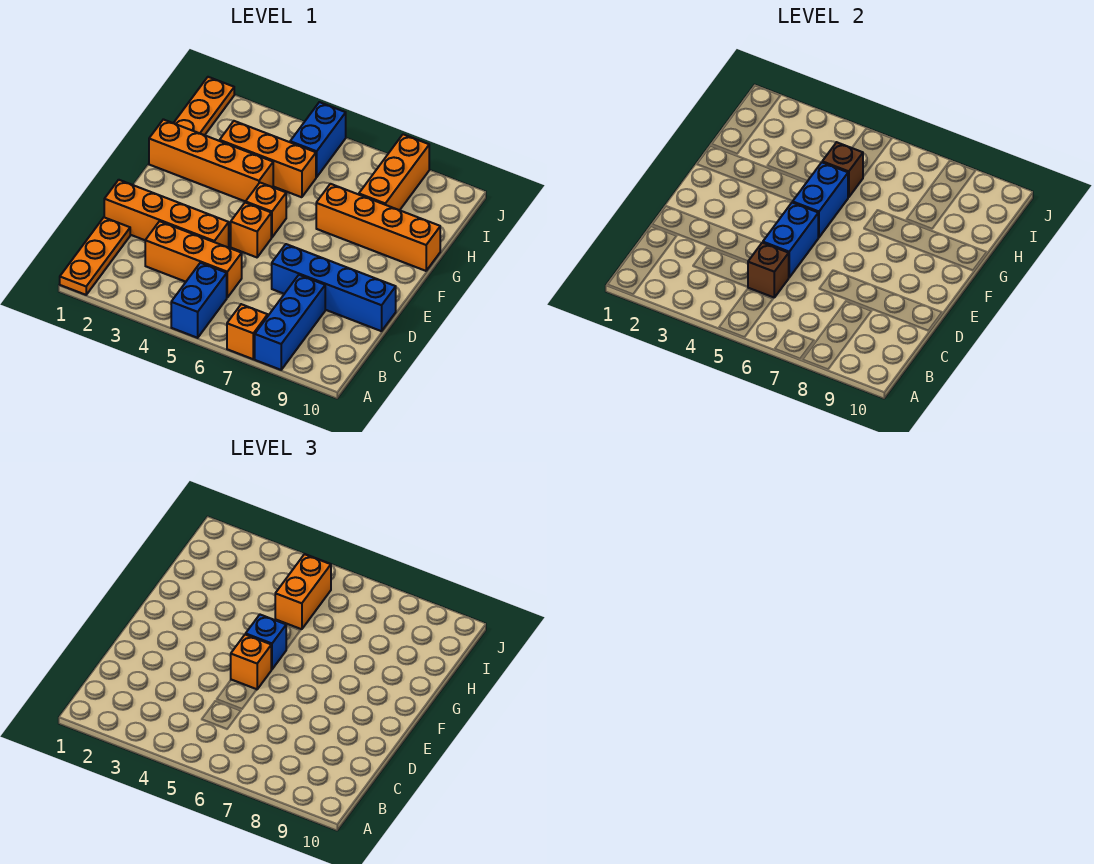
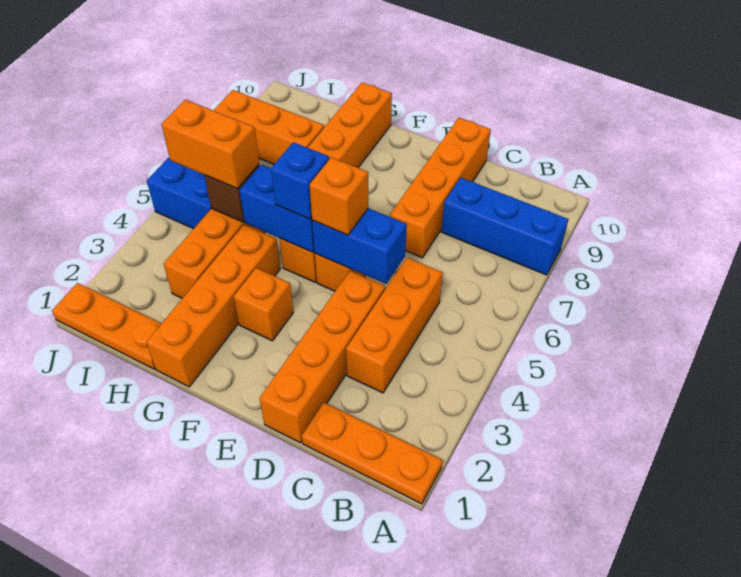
blue brick A5:B5 level 1 -> none
orange brick A7 level 1 -> orange brick F3 level 1
brown brick C5 level 2 -> none
blue brick D7:D10 level 1 -> orange brick D7:D10 level 1

